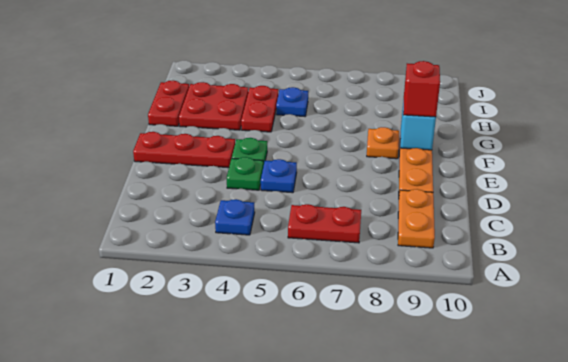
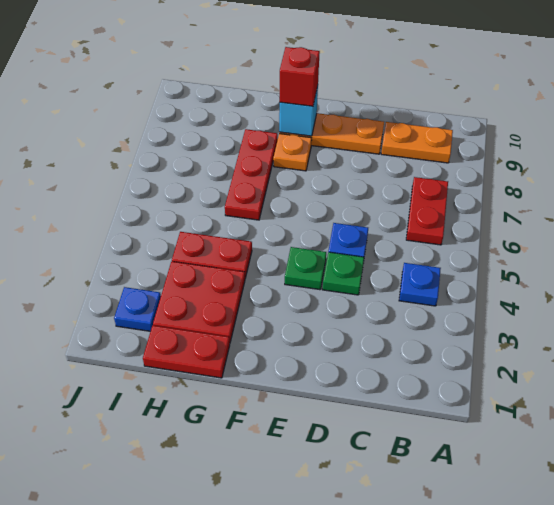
red plate E1:E3 level 1 -> red plate G6:G8 level 1
blue plate H5 level 1 -> blue plate I2 level 1

